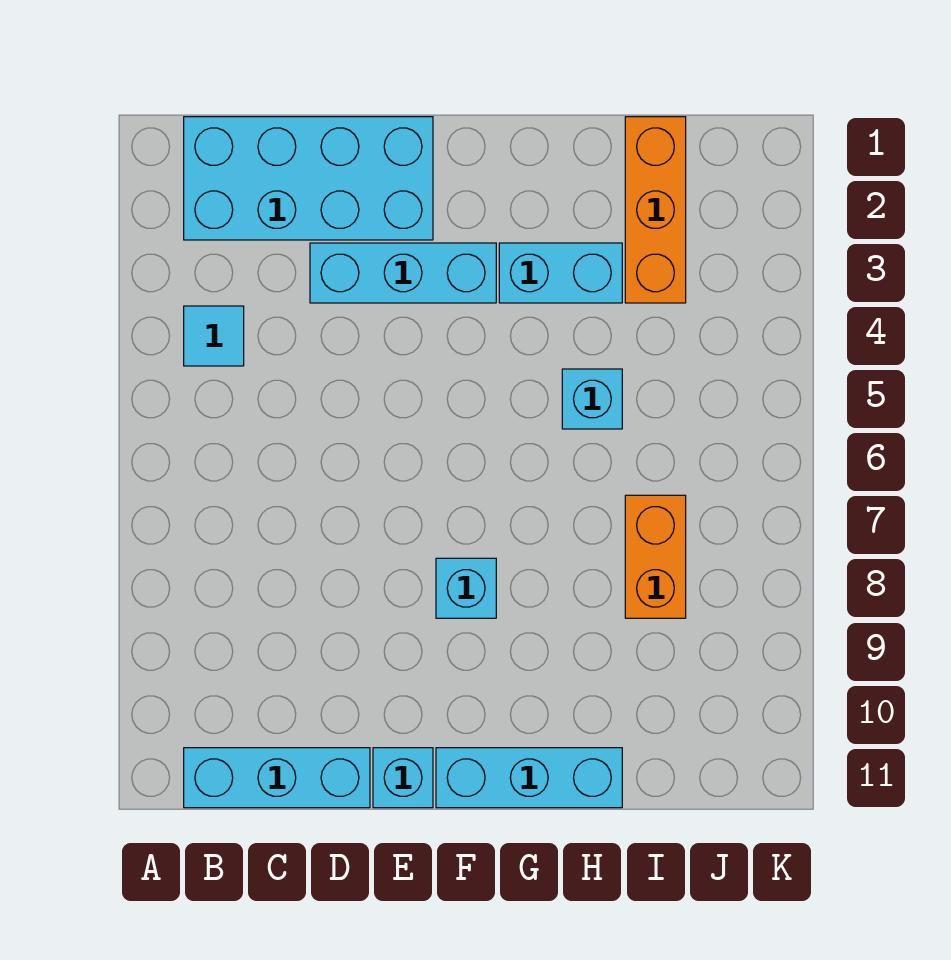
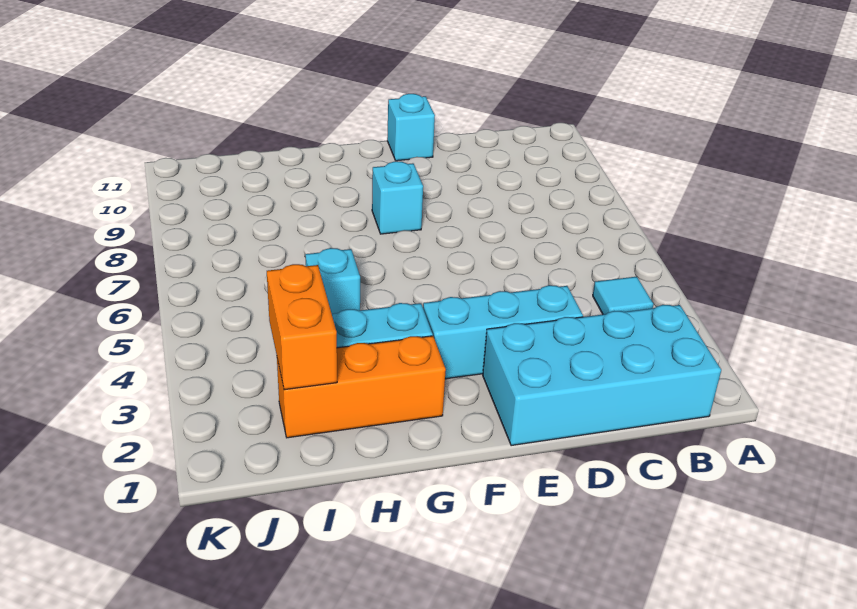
cyan brick B11:D11 level 1 -> none
cyan brick F11:H11 level 1 -> none
orange brick I1:I3 level 1 -> orange brick G2:I2 level 1
orange brick I7:I8 level 1 -> orange brick I2:I3 level 2

